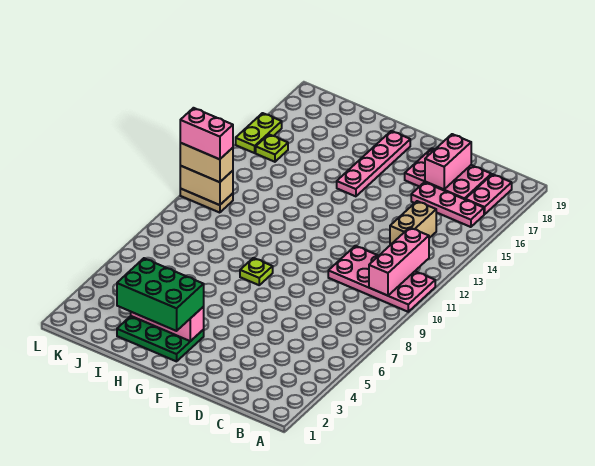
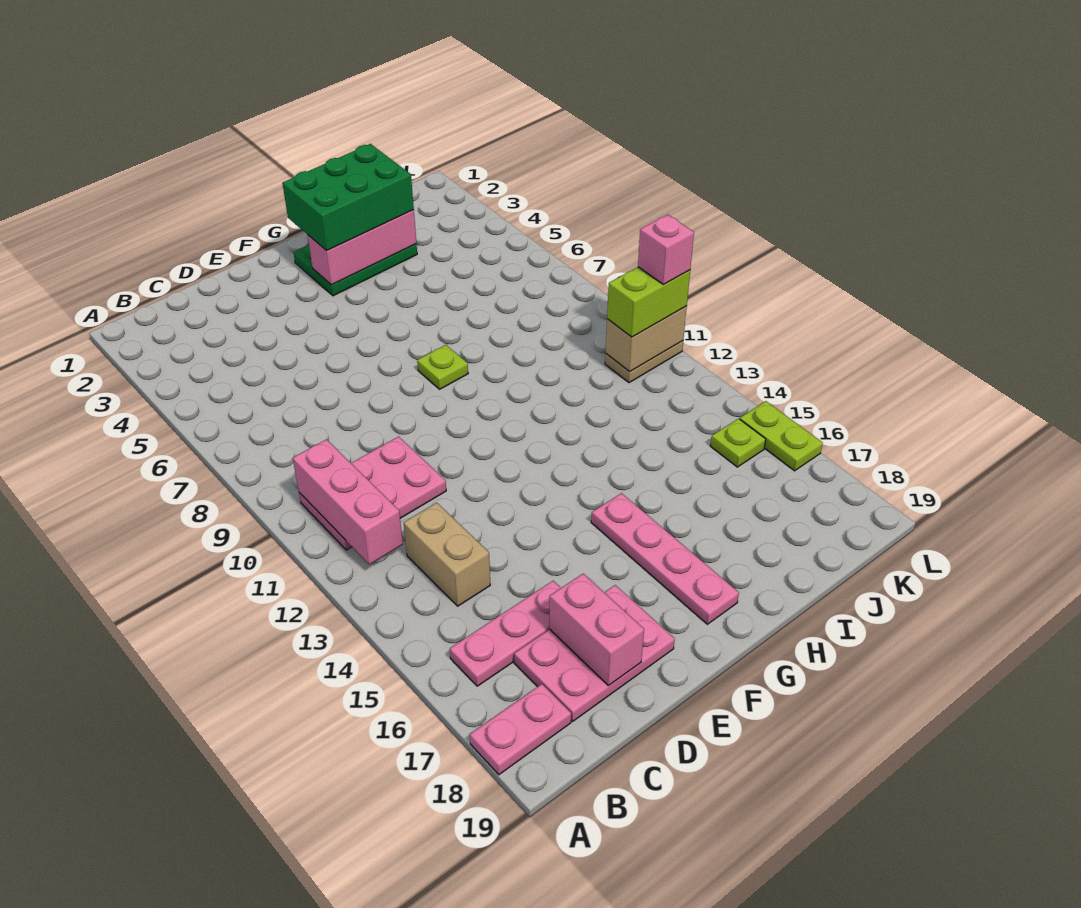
pink plate A10:D11 level 1 -> pink plate B10:D11 level 1
pink plate B17:B18 level 1 -> pink plate A18:B18 level 1
tan brick K11:L11 level 3 -> lime brick K11:L11 level 3
pink brick K11:L11 level 4 -> pink brick L11 level 4

